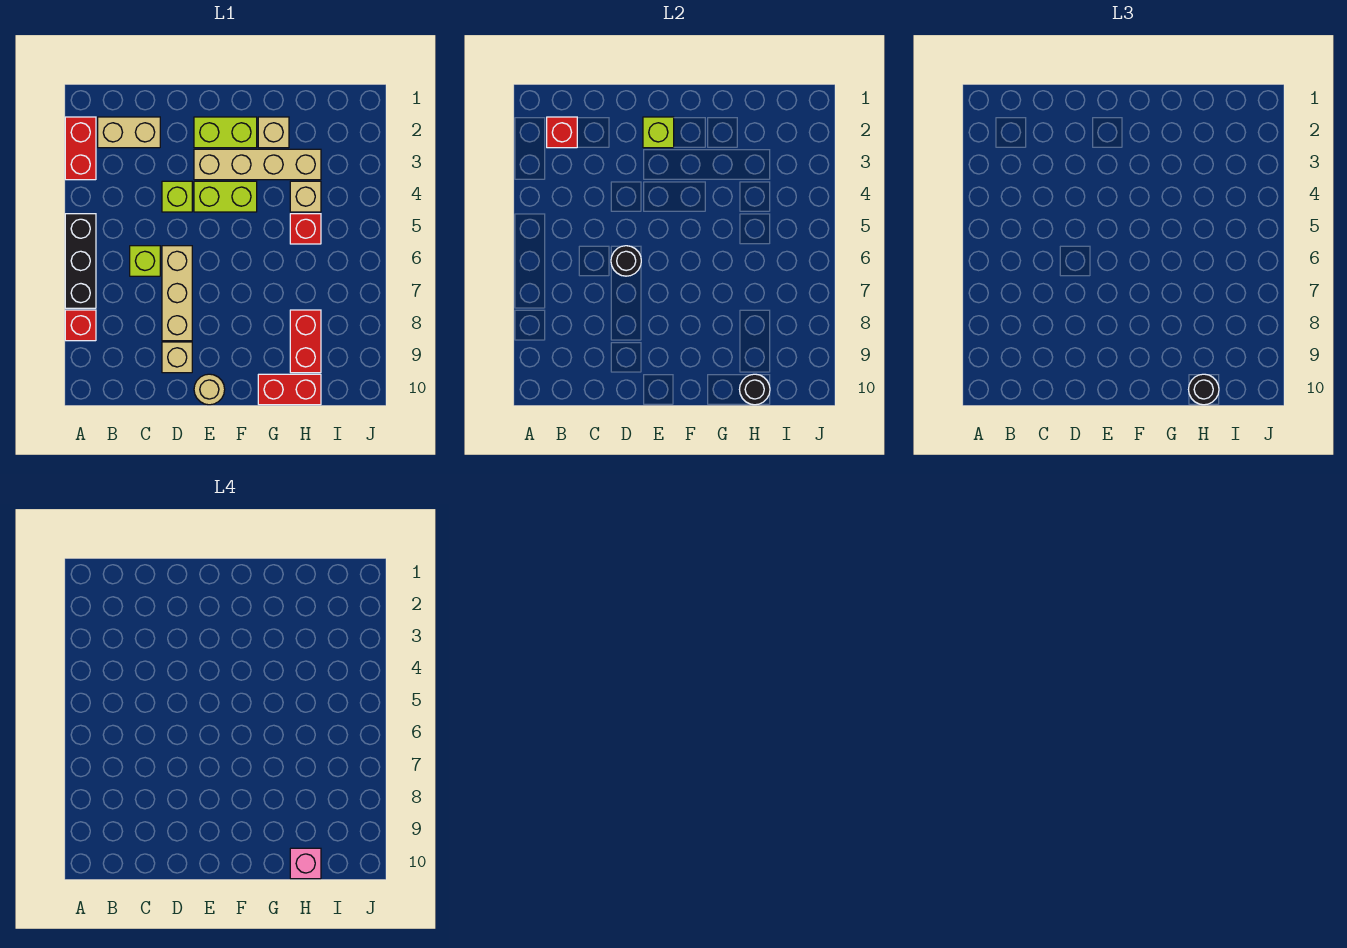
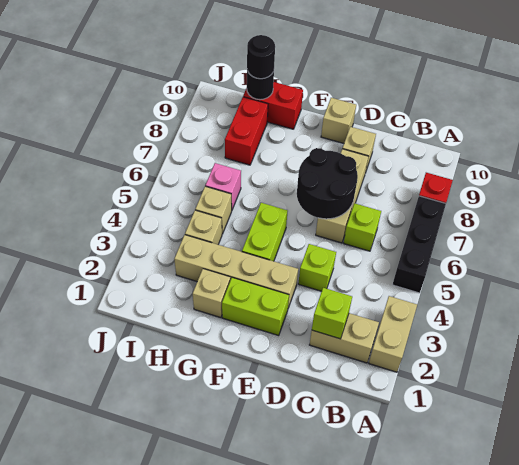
red brick A2:A3 level 1 -> tan brick A2:A3 level 1
red brick B2 level 2 -> none
black round brick D6 level 2 -> black round brick D6:E7 level 2
lime brick E2 level 2 -> lime brick C2 level 2
lime brick E4:F4 level 1 -> lime brick F4:F5 level 1
tan round brick E10 level 1 -> tan brick E10 level 1
red brick H5 level 1 -> tan brick H5 level 1
pink brick H10 level 4 -> pink brick H6 level 1

